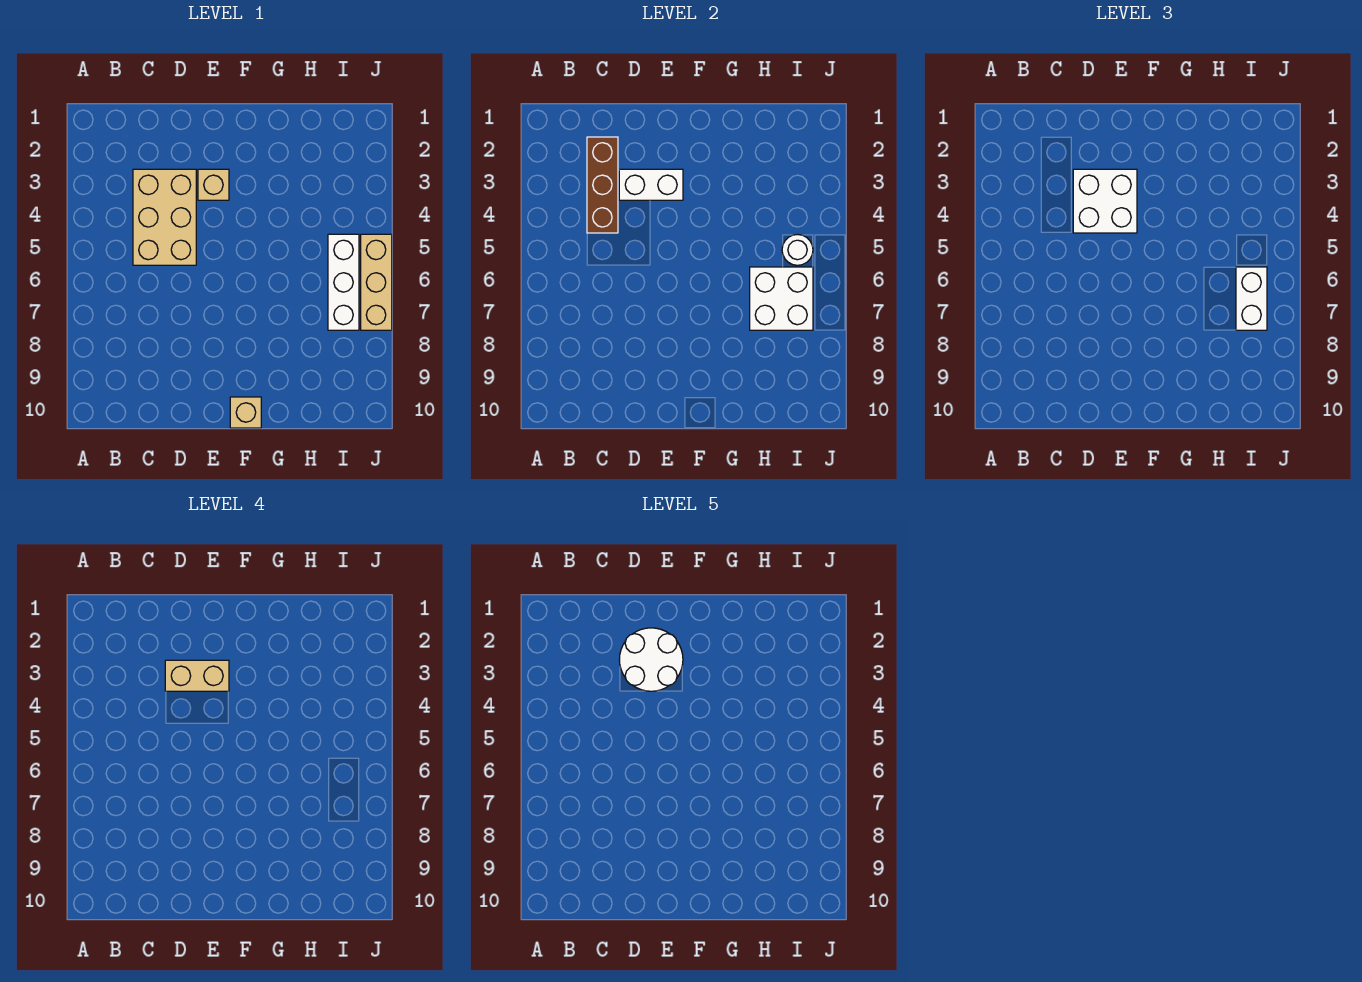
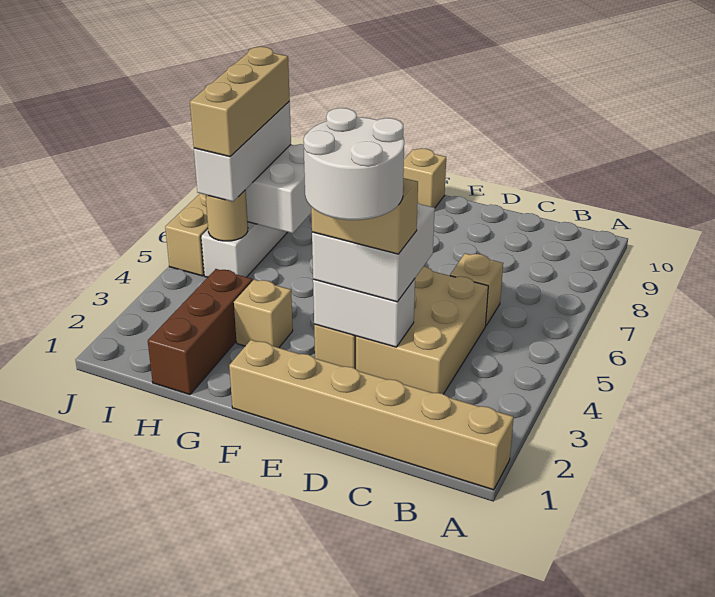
none -> tan brick A1:F1 level 1
brown brick C2:C4 level 2 -> brown brick H1:H3 level 1
none -> tan brick C6 level 1
none -> tan brick G3 level 1
white round brick I5 level 2 -> tan round brick I5 level 2
none -> tan brick I5:I7 level 4
white brick I6:I7 level 3 -> white brick I5:I7 level 3

